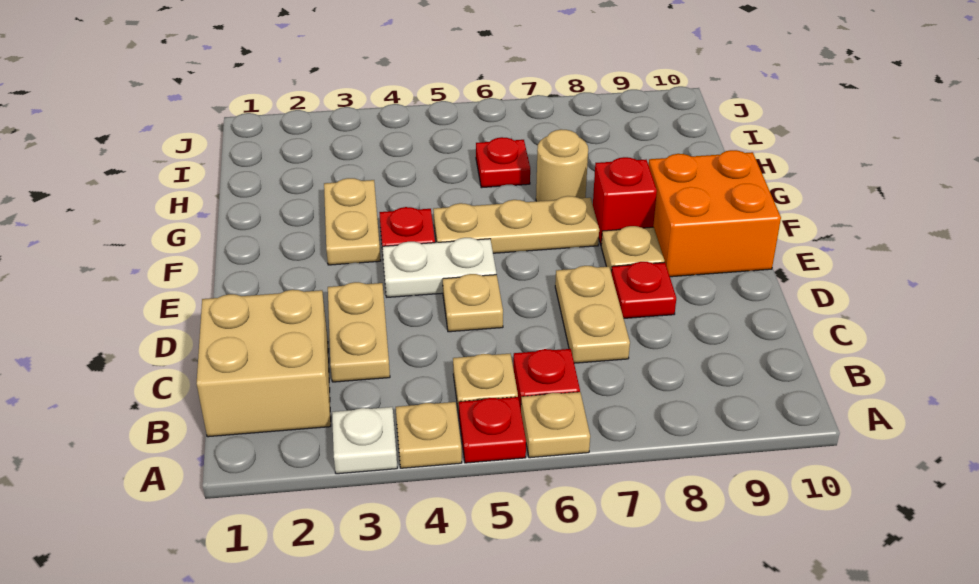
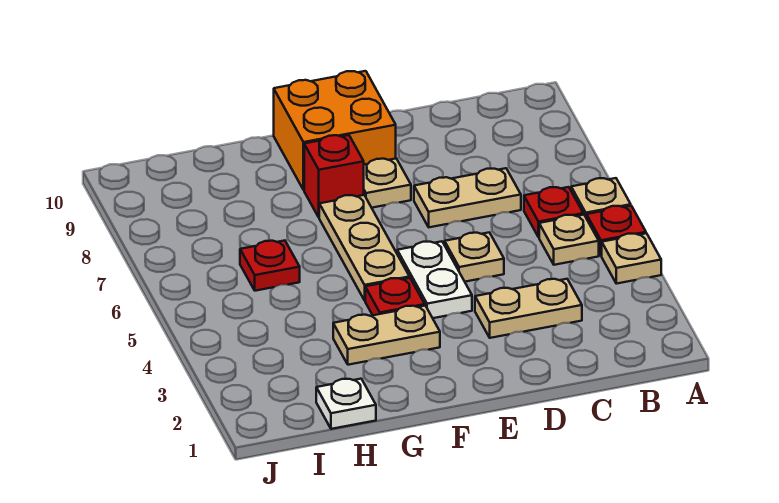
white plate A3 level 1 -> white plate H1 level 1
tan brick B1:C2 level 1 -> none
red plate D8 level 1 -> none
tan round brick G7 level 1 -> none

